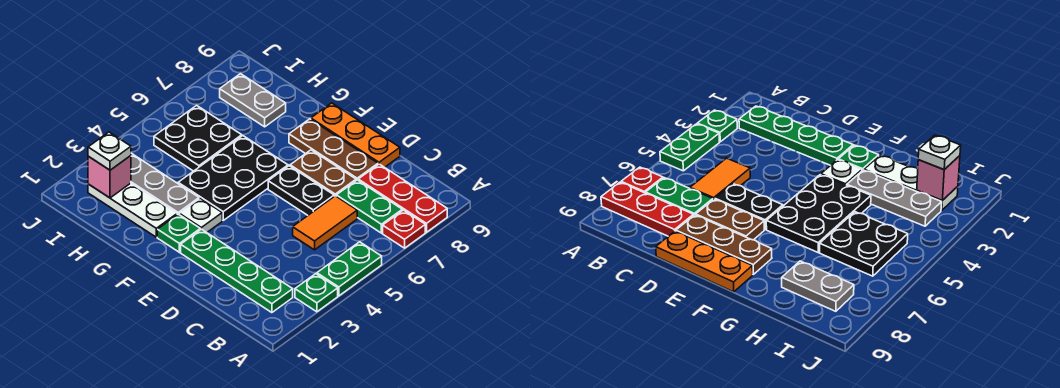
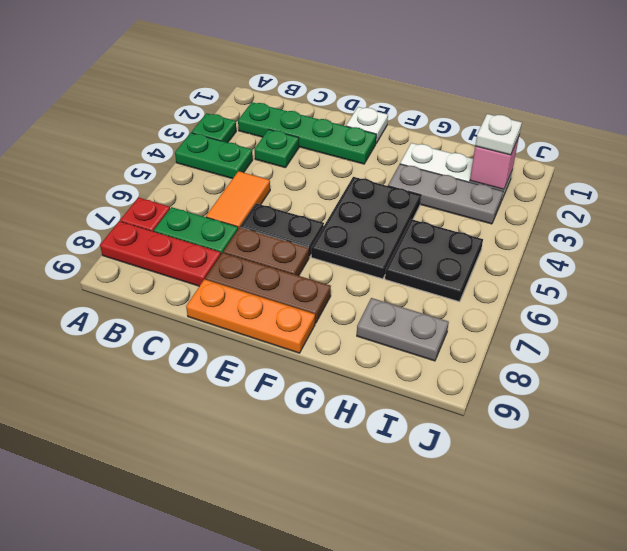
green plate A4:A5 level 1 -> green plate A4:B4 level 1
green plate F2 level 1 -> green plate C3 level 1
white plate F3 level 1 -> white plate E1 level 1

